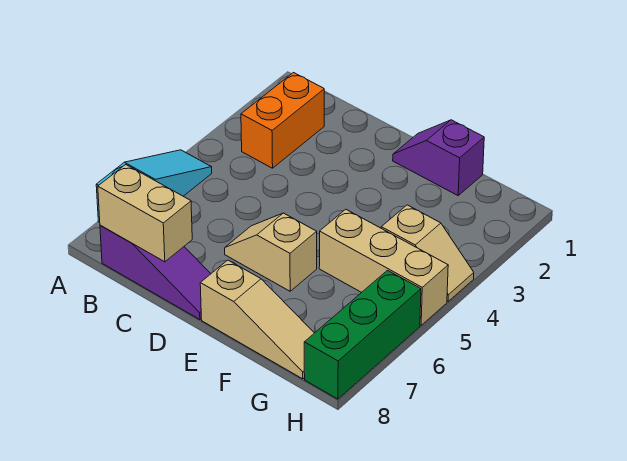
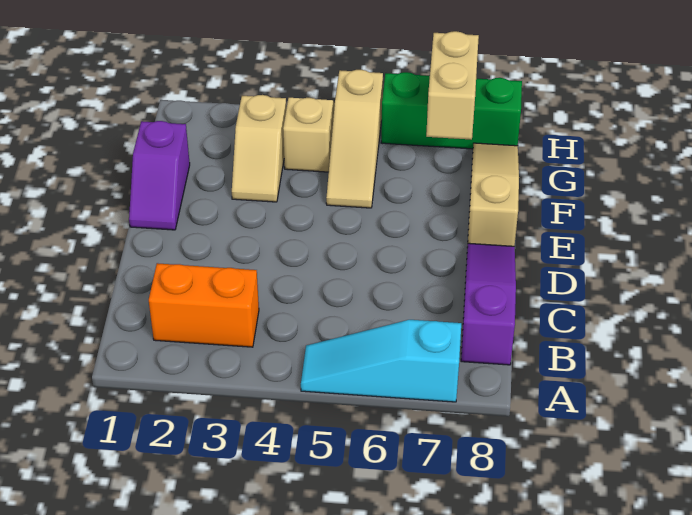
tan brick B8:C8 level 2 -> tan brick G7:H7 level 2
tan slope D6:E6 level 1 top E -> tan slope F3:G3 level 1 top G
tan brick F5:H5 level 1 -> tan slope F5:H5 level 1 top H

